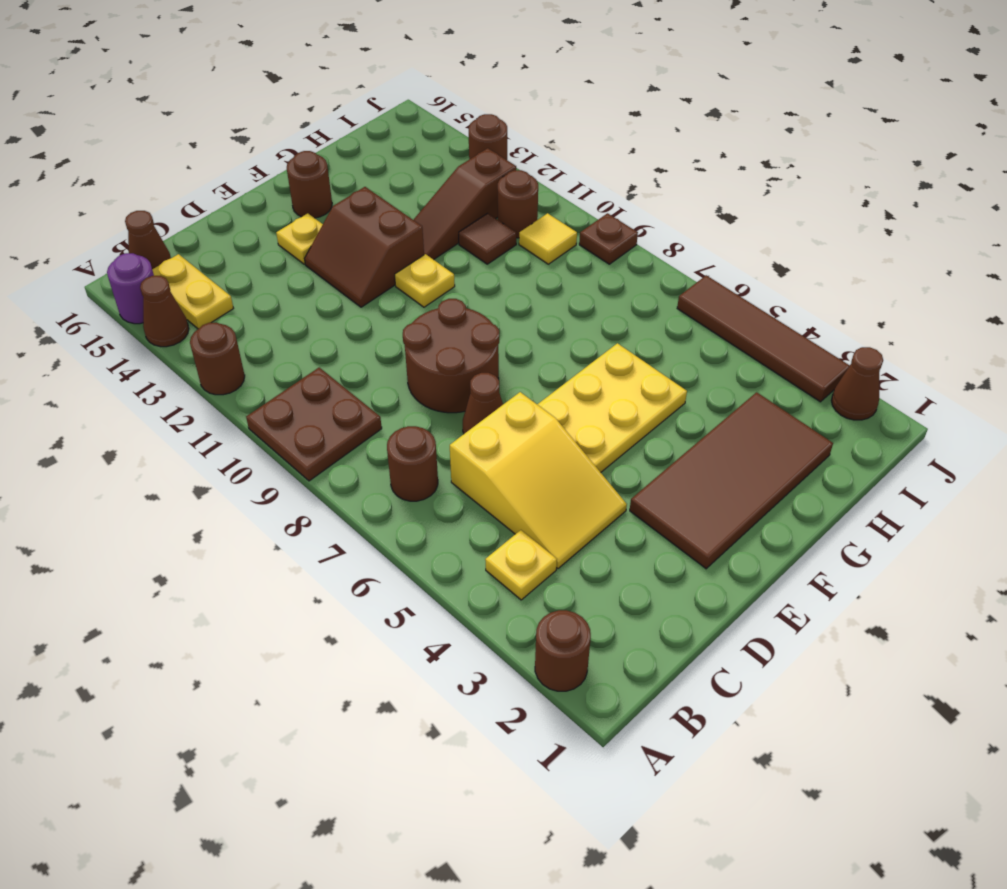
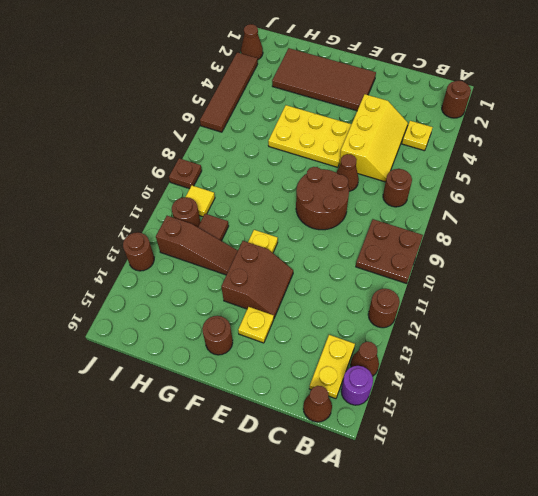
yellow slope C4:D6 level 1 top 6 -> yellow slope C4:D6 level 1 top D

